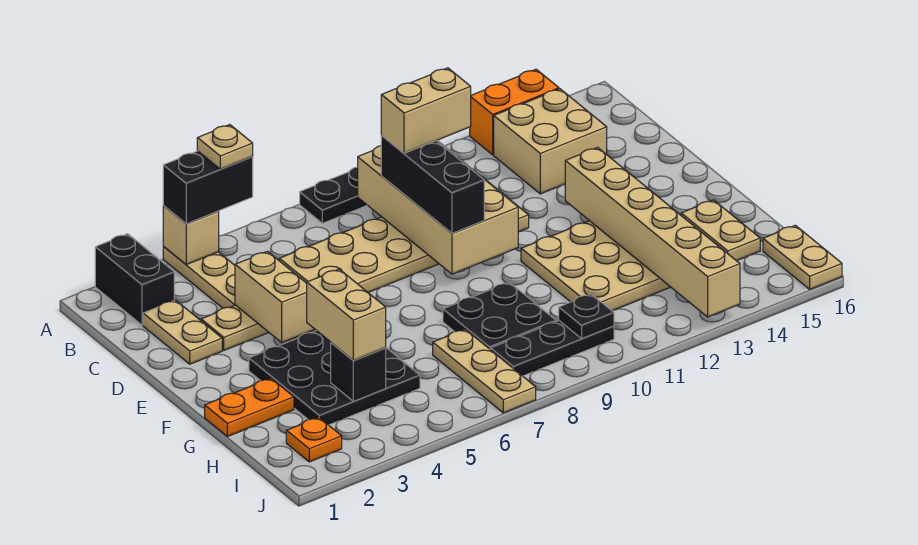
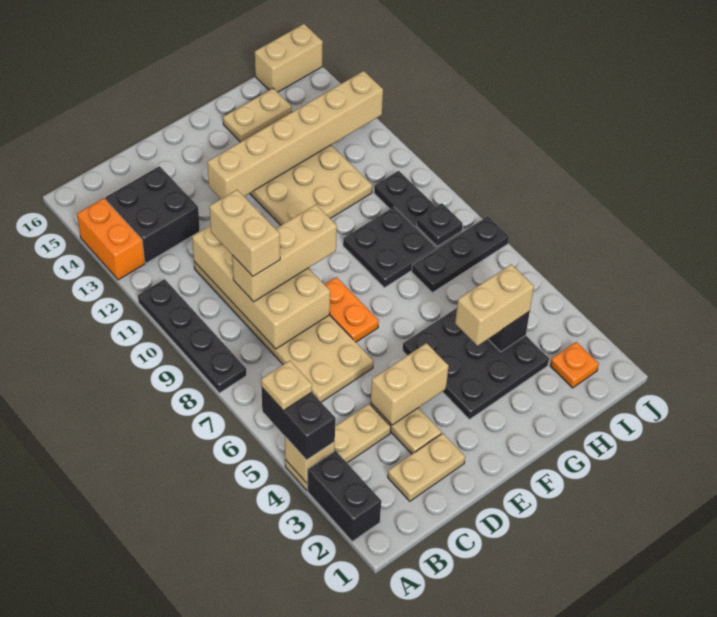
black brick A2:B2 level 1 -> black brick A2:A3 level 1
tan brick B9:E10 level 2 -> tan brick C8:D11 level 2
tan brick B13:C14 level 1 -> black brick B13:C14 level 1
black brick C9:E9 level 3 -> tan brick C9:E9 level 3
orange plate G1:G2 level 1 -> orange plate E7:E8 level 1
tan plate H7:J7 level 1 -> black plate H7:J7 level 1
black plate I10 level 2 -> black plate I8 level 2
tan plate I16:J16 level 1 -> tan brick I16:J16 level 1

